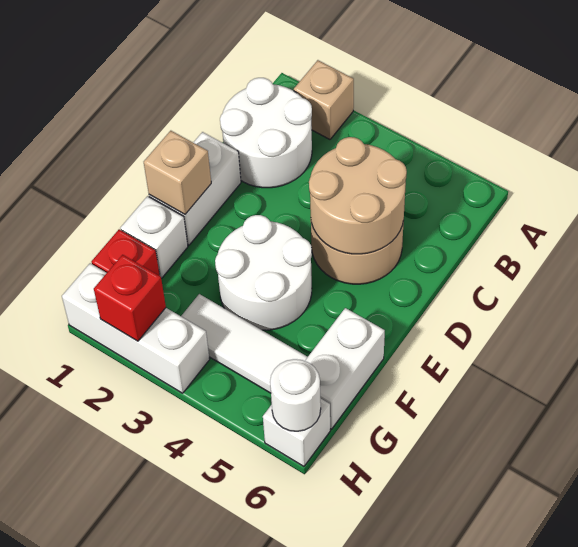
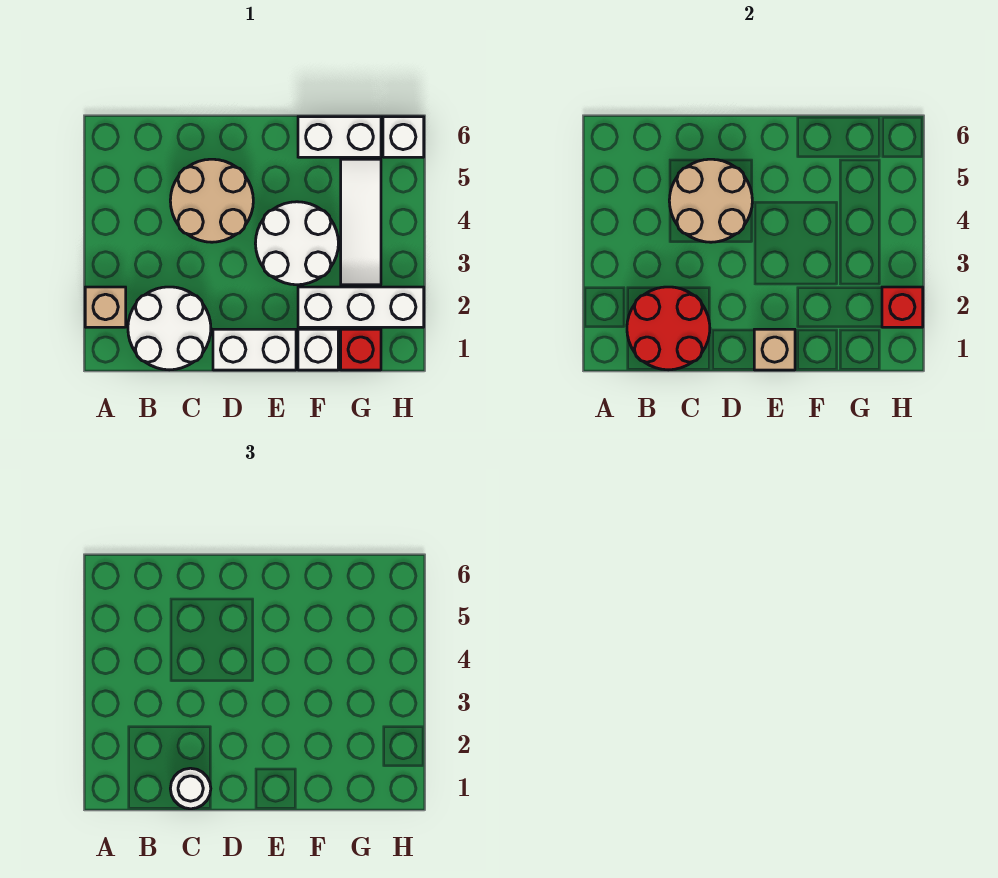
none -> red round brick B1:C2 level 2
white brick H1:H3 level 1 -> white brick F2:H2 level 1
white round brick H6 level 2 -> white round brick C1 level 3

